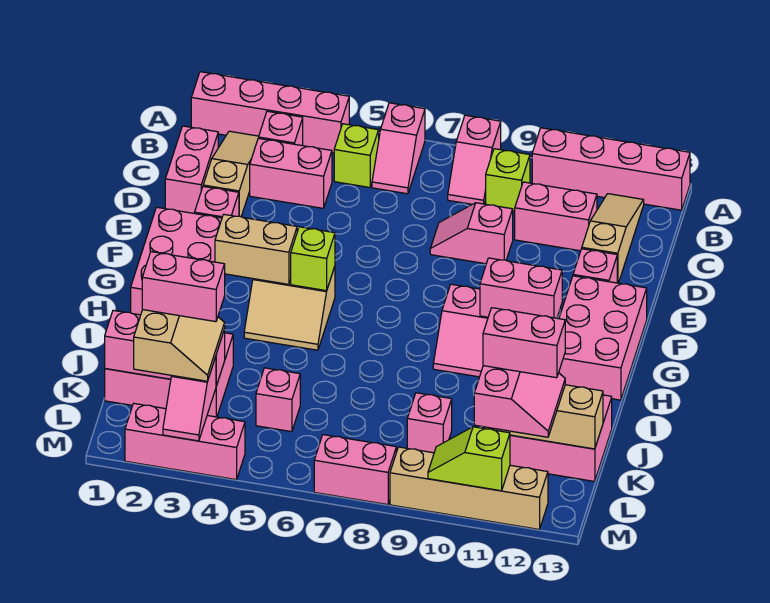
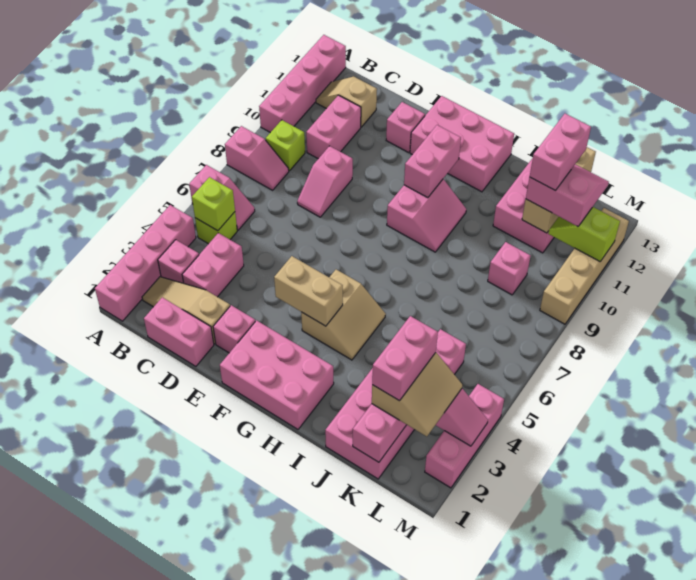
tan slope B12:D12 level 1 top D -> tan slope B12:C12 level 1 top C
tan brick G3:G4 level 2 -> tan brick F4:G4 level 2
lime brick G5 level 2 -> lime brick B5 level 2
tan slope K2:L3 level 3 top 2 -> tan slope K2:L3 level 3 top K
pink brick M7:M8 level 1 -> none
lime slope M10:M11 level 2 top 11 -> lime slope L11:M11 level 2 top M

